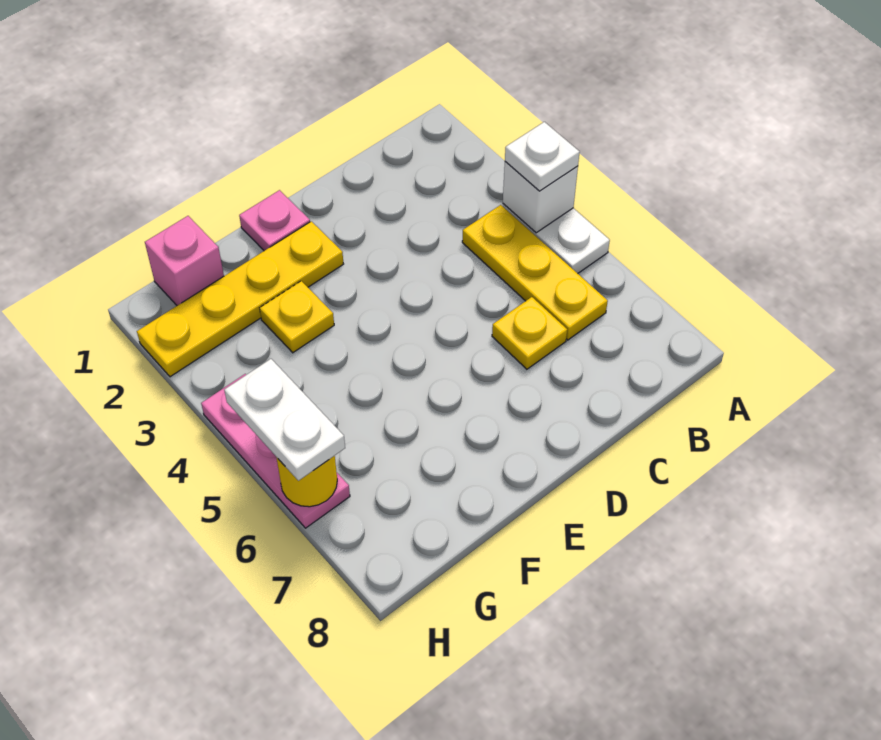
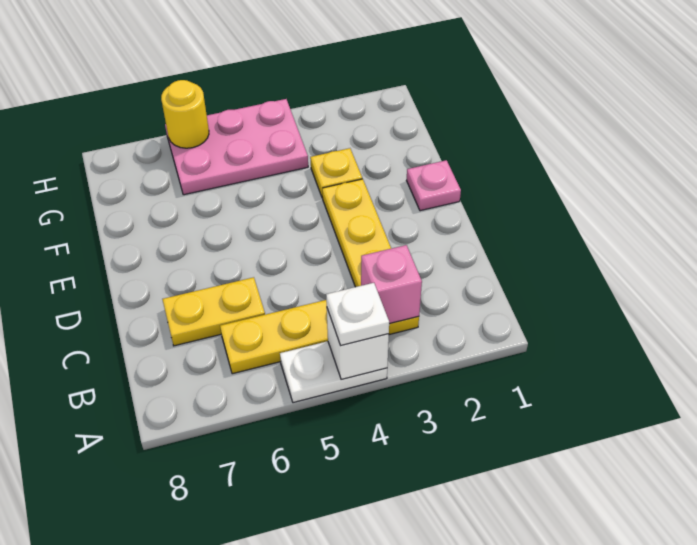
yellow plate C6 level 1 -> yellow plate C6:C7 level 1
yellow plate E2:H2 level 1 -> yellow plate B3:E3 level 1
pink brick G1 level 1 -> pink brick B3 level 2
pink plate H4:H6 level 1 -> pink plate G4:H6 level 1
white plate H5:H6 level 3 -> none

